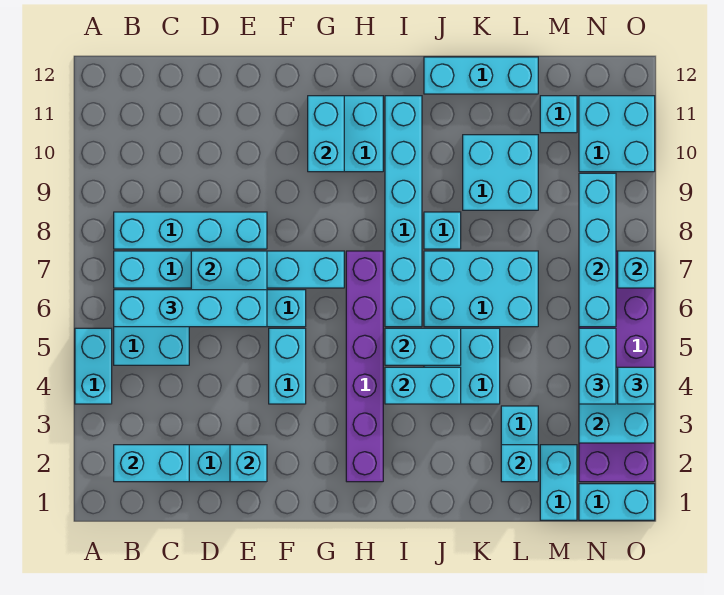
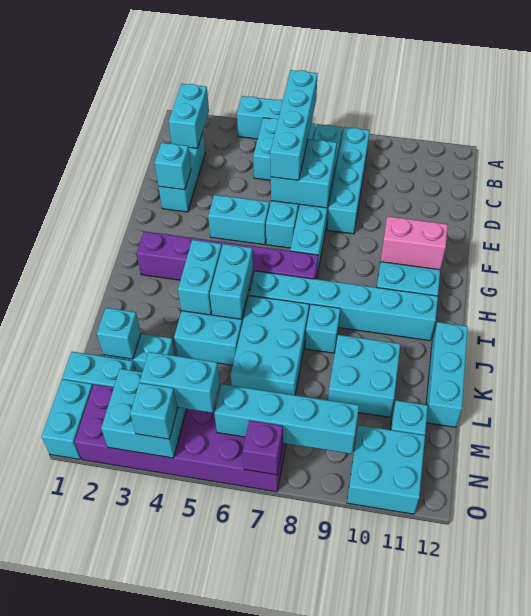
cyan brick G10:G11 level 2 -> pink brick G10:G11 level 2
cyan brick O7 level 2 -> purple brick O7 level 2

